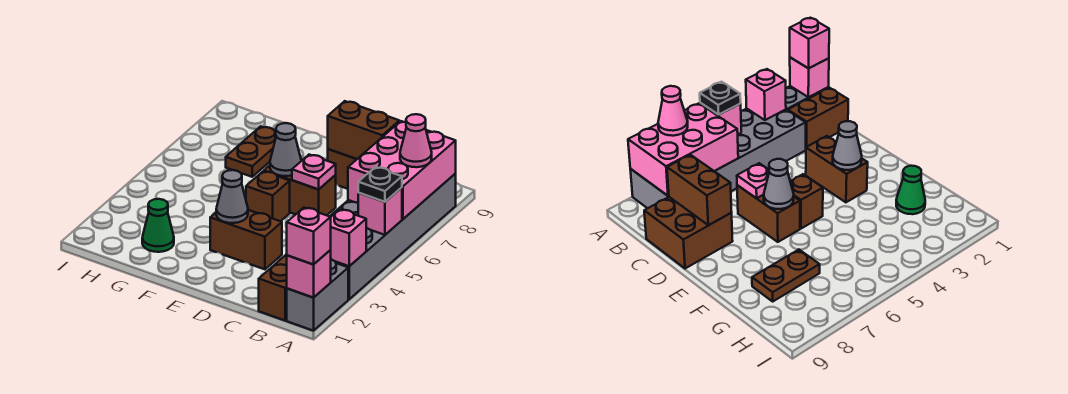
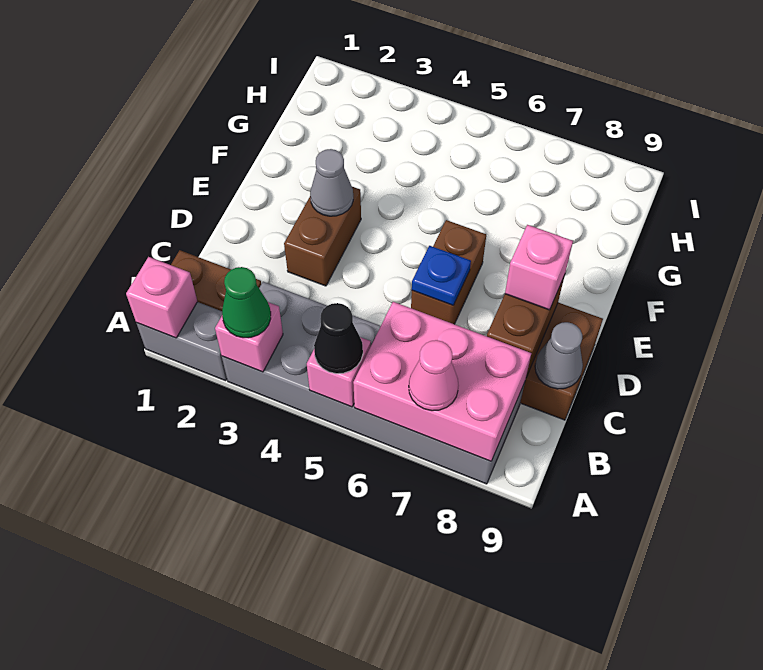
pink brick A1 level 3 -> pink brick D8 level 3
black plate A5 level 3 -> black cone A5 level 3
pink plate D6 level 2 -> blue plate D6 level 2
brown brick E5 level 1 -> none
grey cone E6 level 2 -> grey cone C9 level 2
green cone G2 level 1 -> green cone A3 level 3
brown plate G7:G8 level 1 -> none

